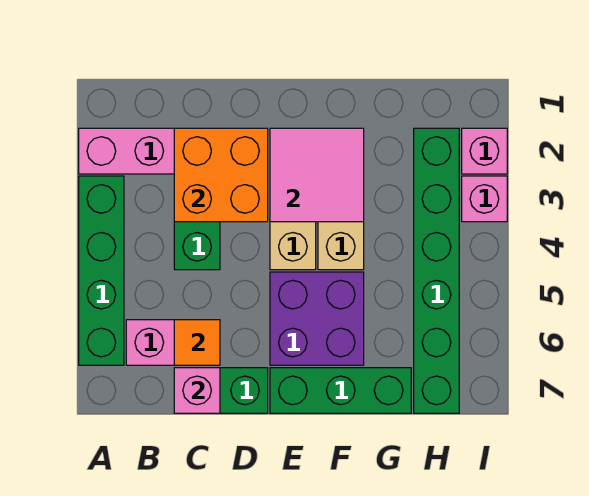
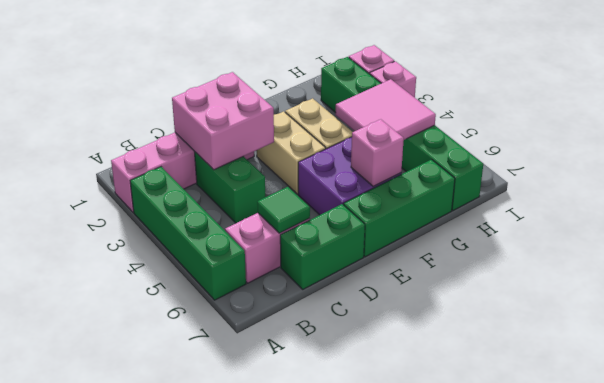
orange brick C2:D3 level 2 -> pink brick C2:D3 level 2
orange tile C6 level 2 -> green tile C6 level 2
pink brick C7 level 2 -> pink brick F6 level 2
pink tile E2:F3 level 2 -> pink tile G4:H5 level 2

